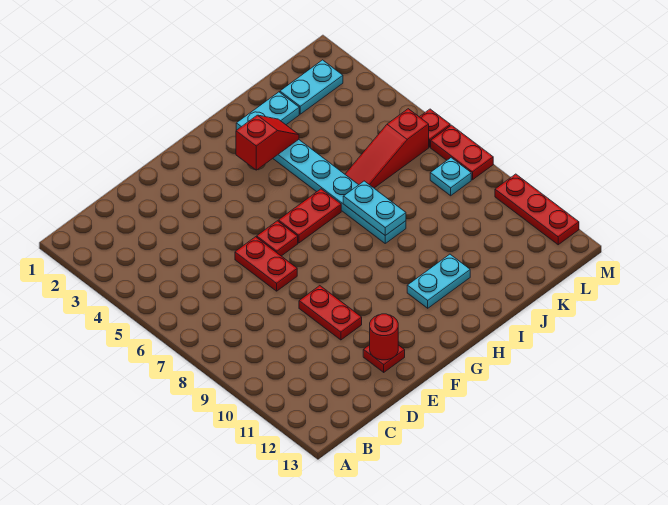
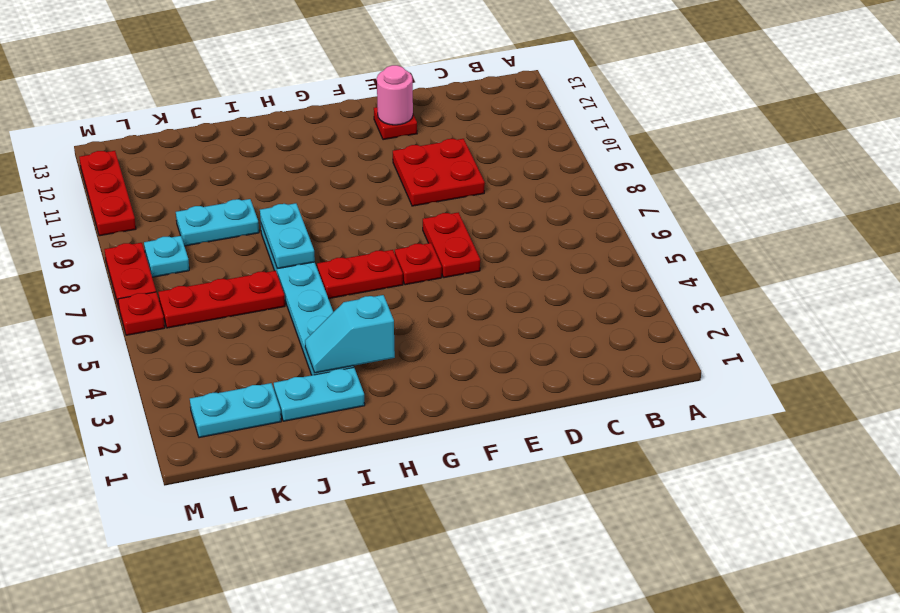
red plate E9:E10 level 1 -> red plate D9:E10 level 1
red round brick E12 level 2 -> pink round brick E12 level 2
red slope H3:I3 level 2 top H -> cyan slope H3:I3 level 2 top H
cyan plate H11:I11 level 1 -> cyan plate J9:K9 level 1
red slope J6:L6 level 1 top L -> red plate J6:L6 level 1

